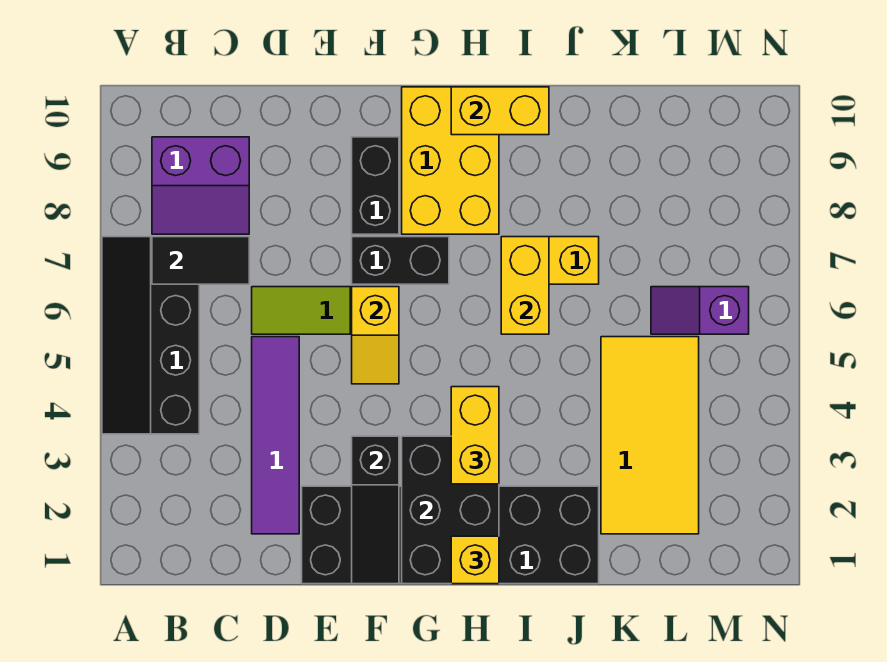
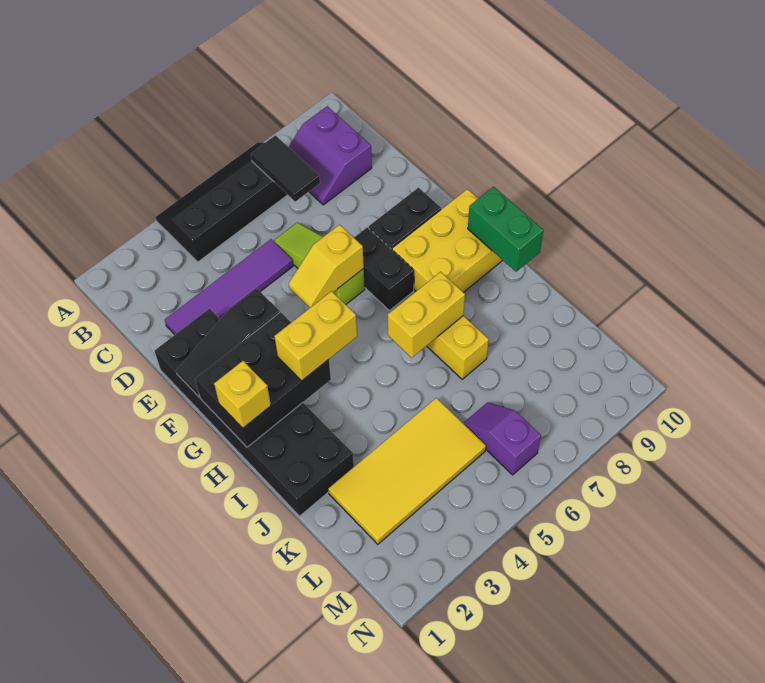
yellow brick H10:I10 level 2 -> green brick H10:I10 level 2

